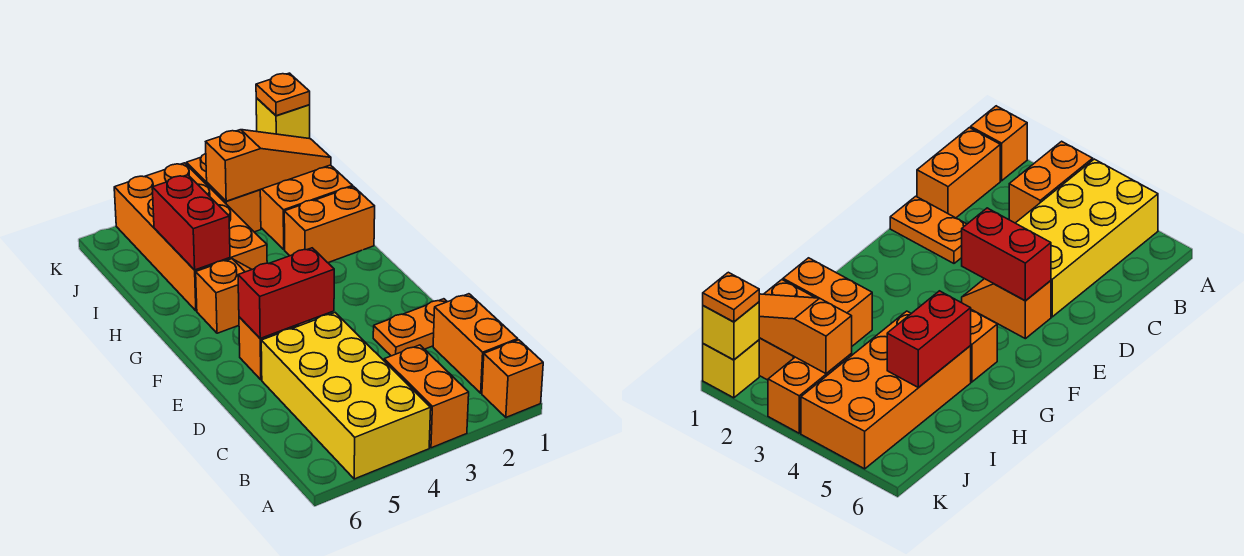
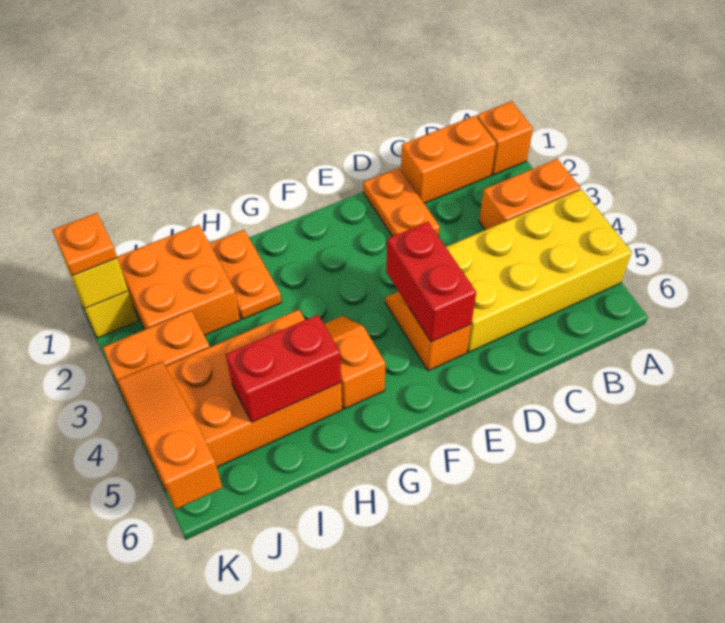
orange brick H1:H2 level 1 -> orange plate H1:H2 level 1
orange slope J1:J3 level 2 top 3 -> orange slope K4:K6 level 2 top 6

